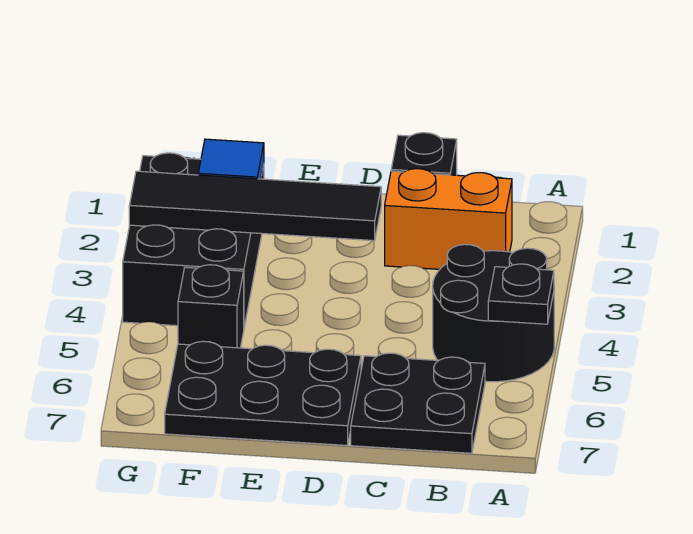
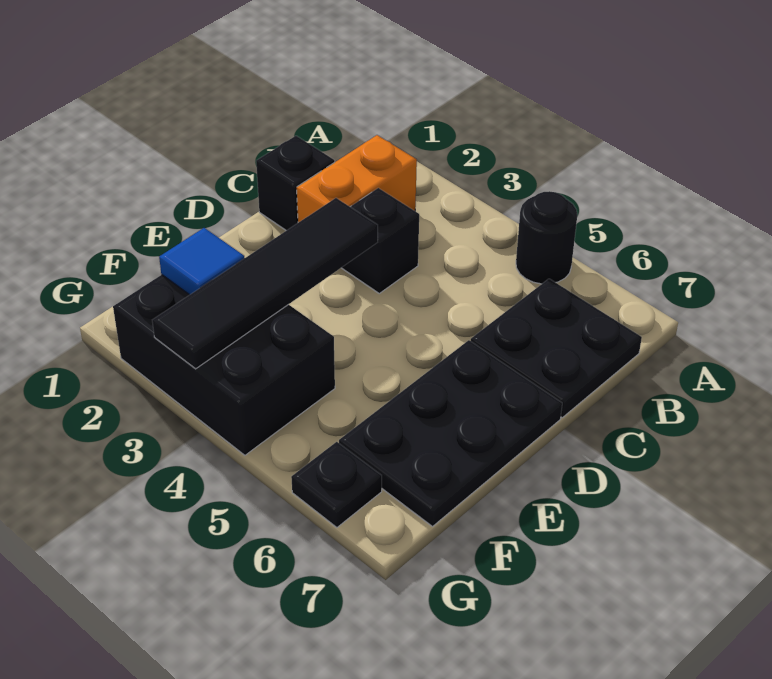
black round brick A4:B5 level 1 -> black round brick A5 level 1
black plate A5 level 2 -> black plate G6 level 1
black brick F5 level 1 -> black brick C3 level 1

